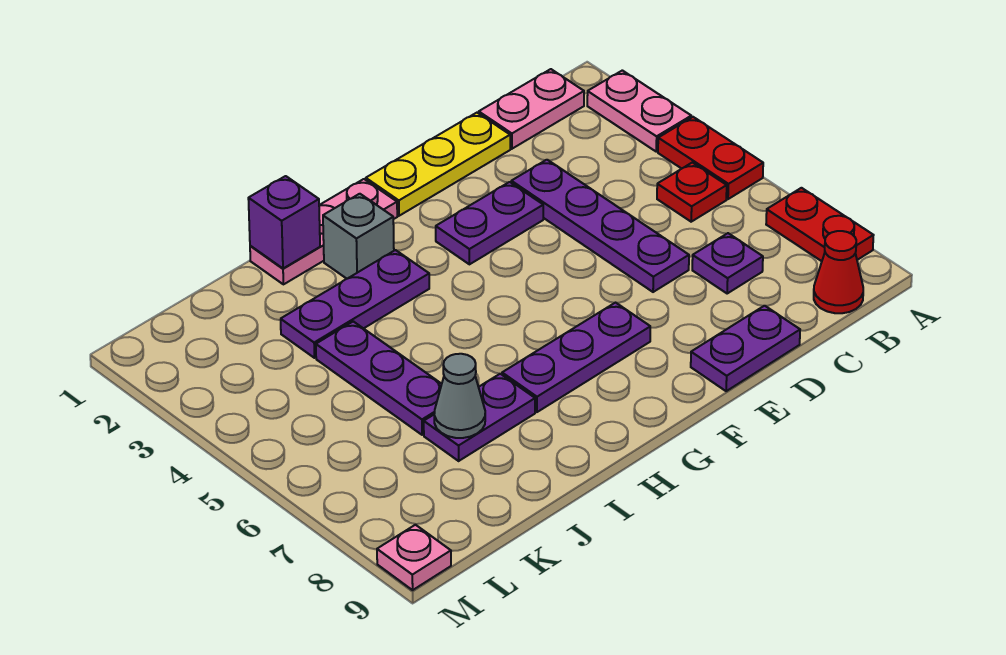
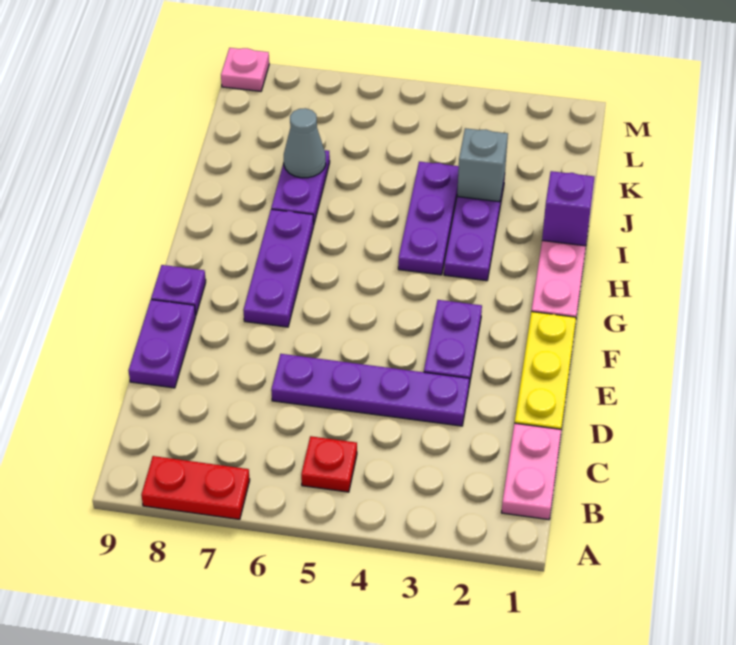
pink plate A2:A3 level 1 -> none
red plate A4:A5 level 1 -> none
red cone B9 level 1 -> none
purple plate C7 level 1 -> purple plate F9 level 1
grey brick H2 level 1 -> grey brick J3 level 2
purple plate J4:J6 level 1 -> purple plate H4:J4 level 1

